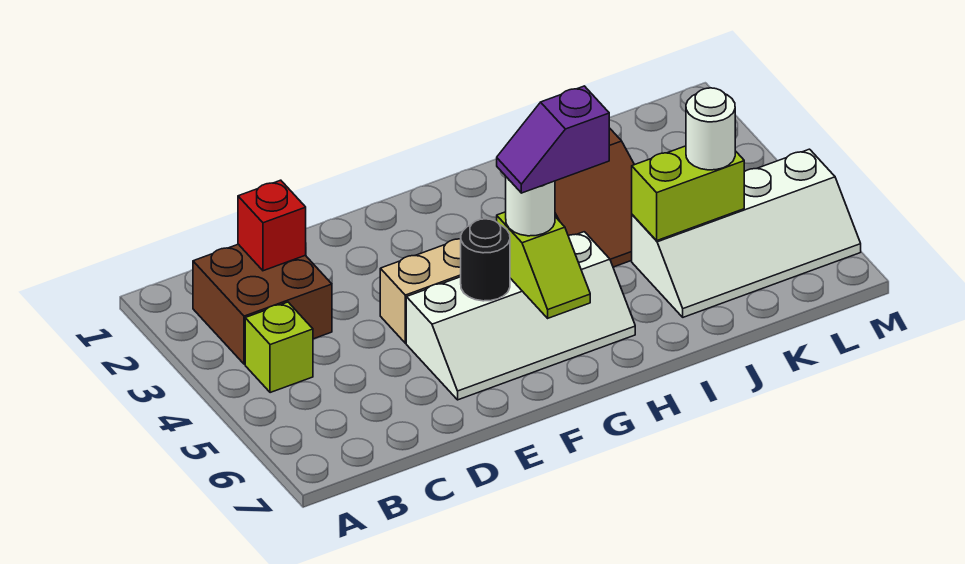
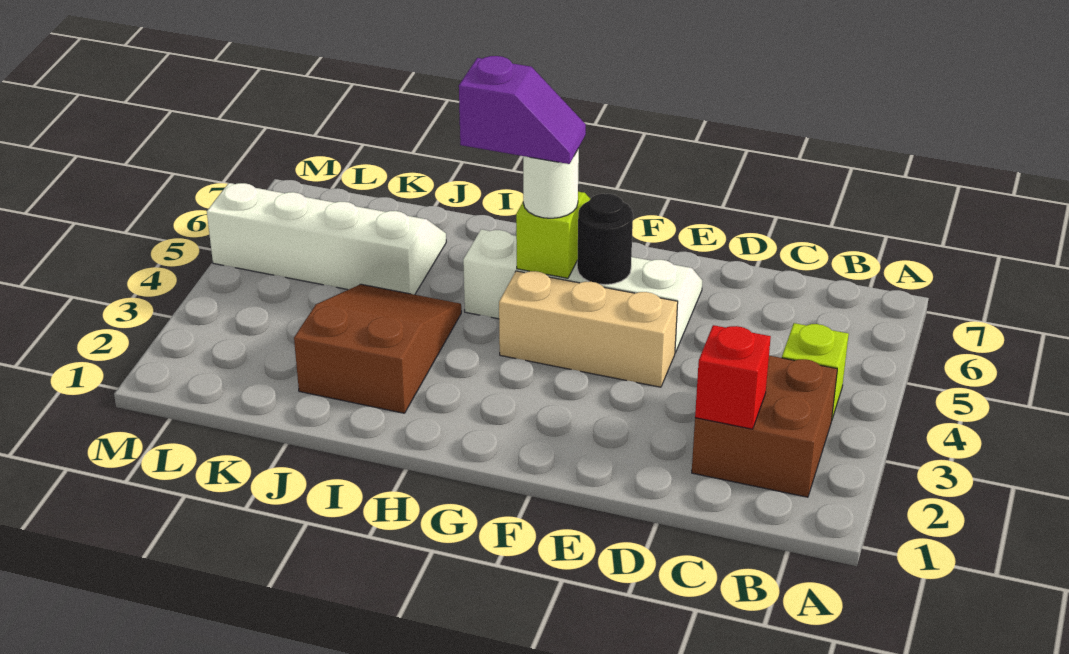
lime brick J5:K5 level 2 -> none
white round brick K5 level 3 -> none

